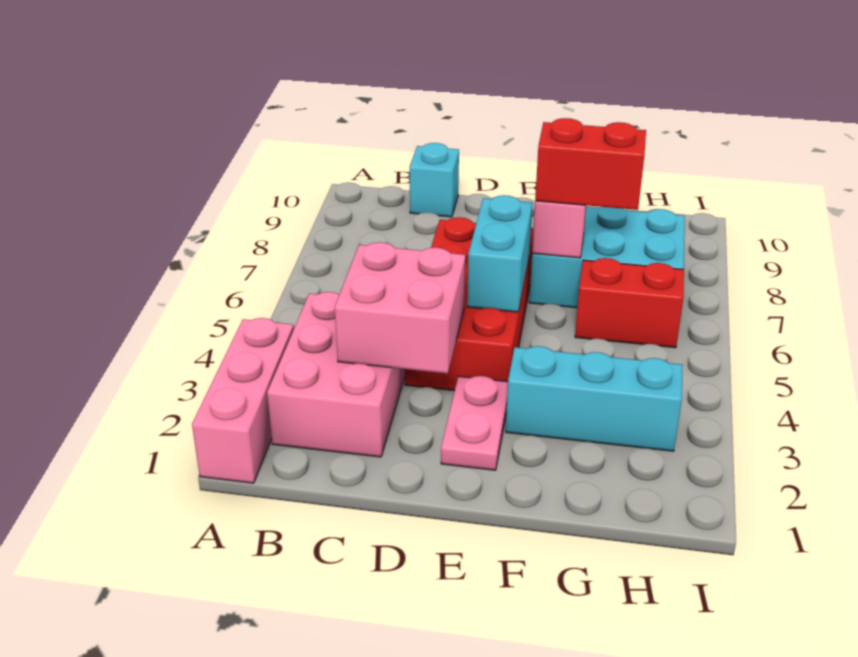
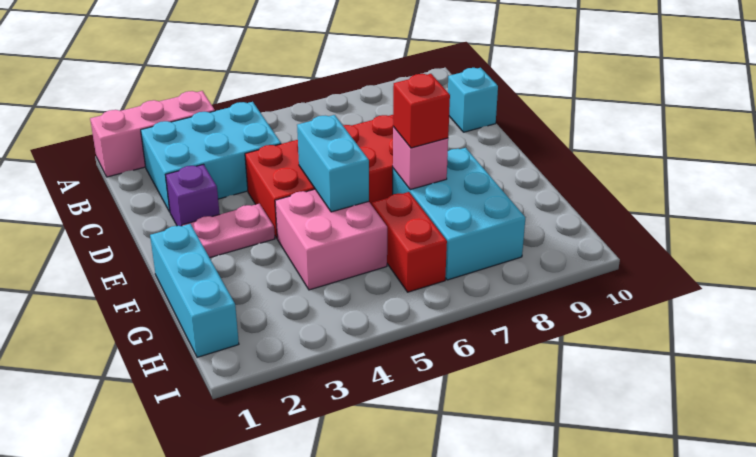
pink brick B2:C4 level 1 -> cyan brick B2:C4 level 1
pink brick C3:D4 level 2 -> pink brick F4:G5 level 1
none -> purple brick D2 level 1
cyan brick E5:E6 level 2 -> cyan brick E5:F5 level 2
cyan brick F3:H3 level 1 -> cyan brick F1:H1 level 1
red brick F7:G7 level 3 -> red brick F7 level 3

